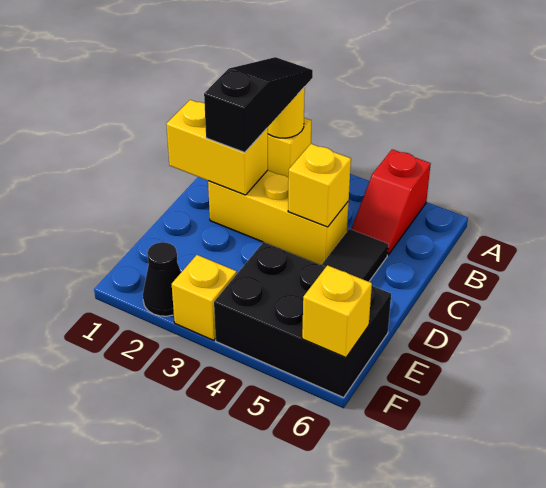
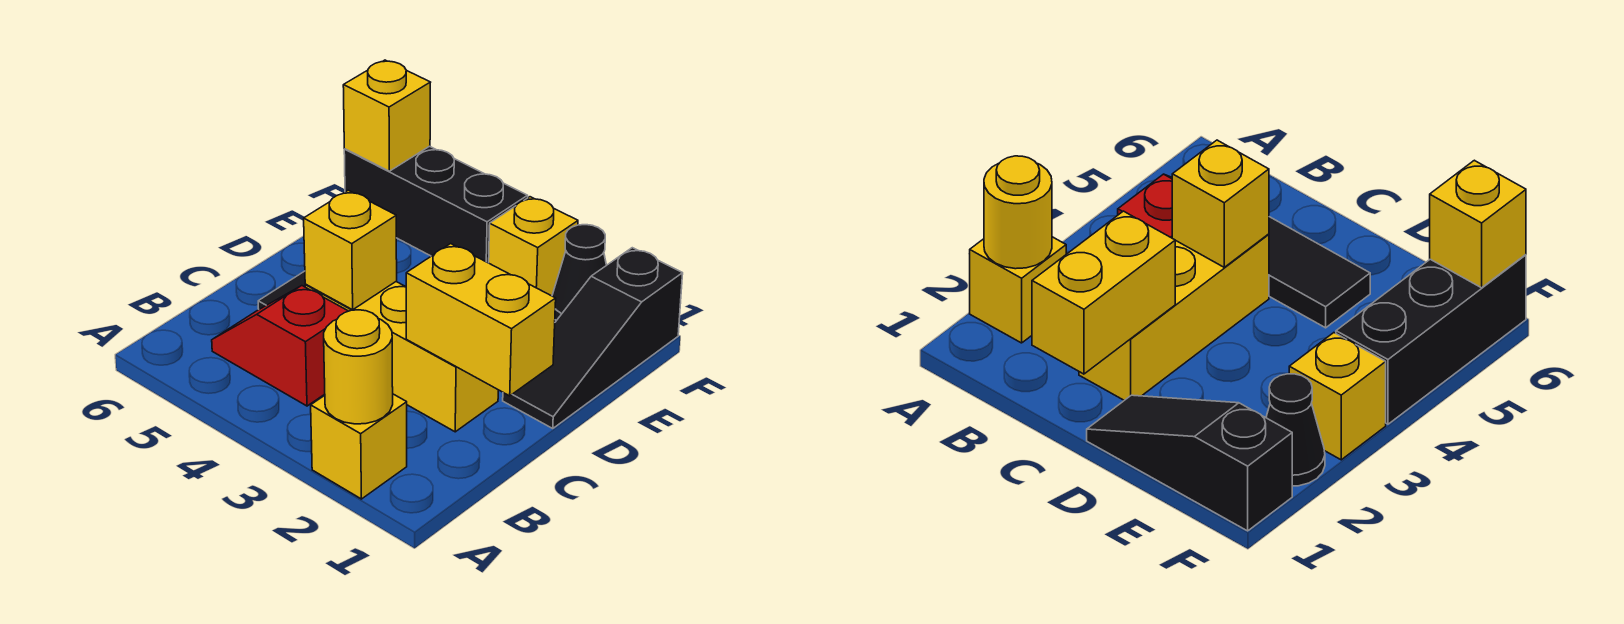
black slope A2:C2 level 3 top C -> black slope D1:F1 level 1 top F
red slope A5:B5 level 1 top A -> red slope B4:B5 level 1 top 4
black brick E4:F6 level 1 -> black brick F4:F6 level 1

